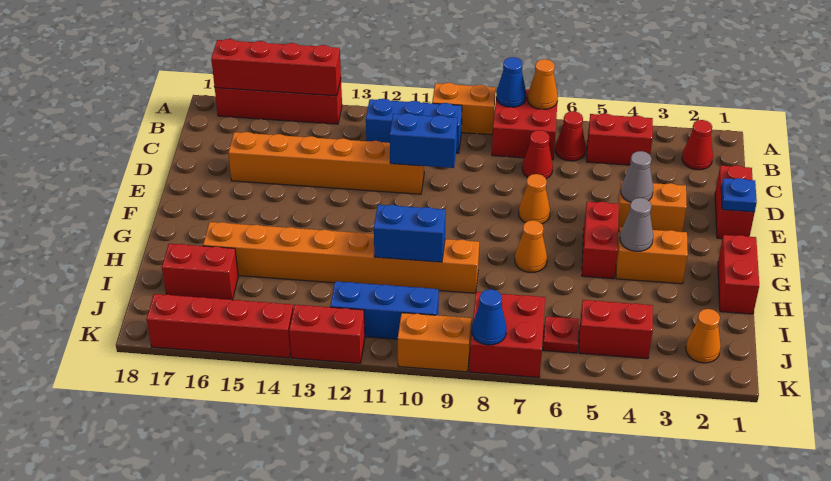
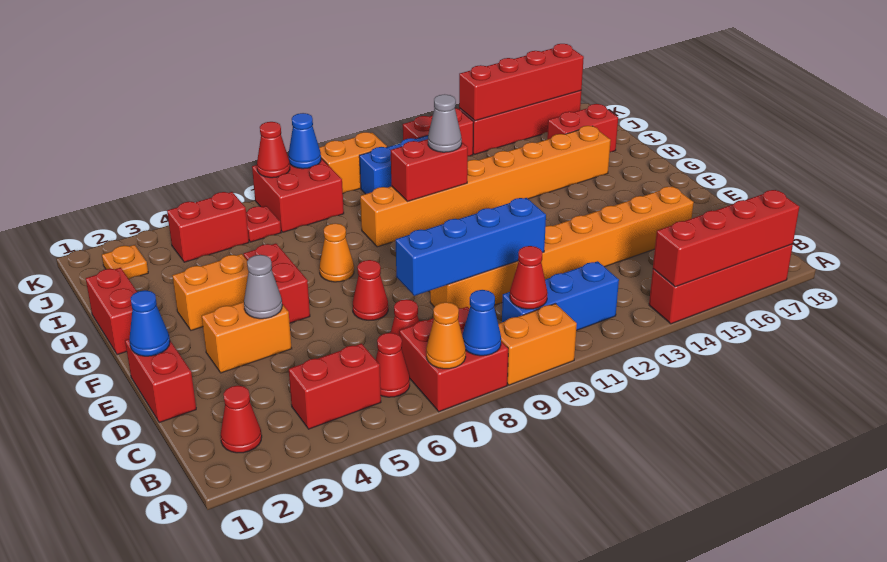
none -> red cone B10 level 2
blue brick D10:D11 level 2 -> blue brick D8:D11 level 2
orange brick D11:D16 level 1 -> orange brick D9:D16 level 1
blue plate E1 level 2 -> blue cone E1 level 2
orange cone E7 level 1 -> red cone E7 level 1
grey cone G4 level 2 -> grey cone H11 level 3
blue brick H10:H11 level 2 -> red brick H10:H11 level 2
orange cone J2 level 1 -> orange plate J2 level 1
none -> red cone K7 level 2
none -> red brick K14:K17 level 2

